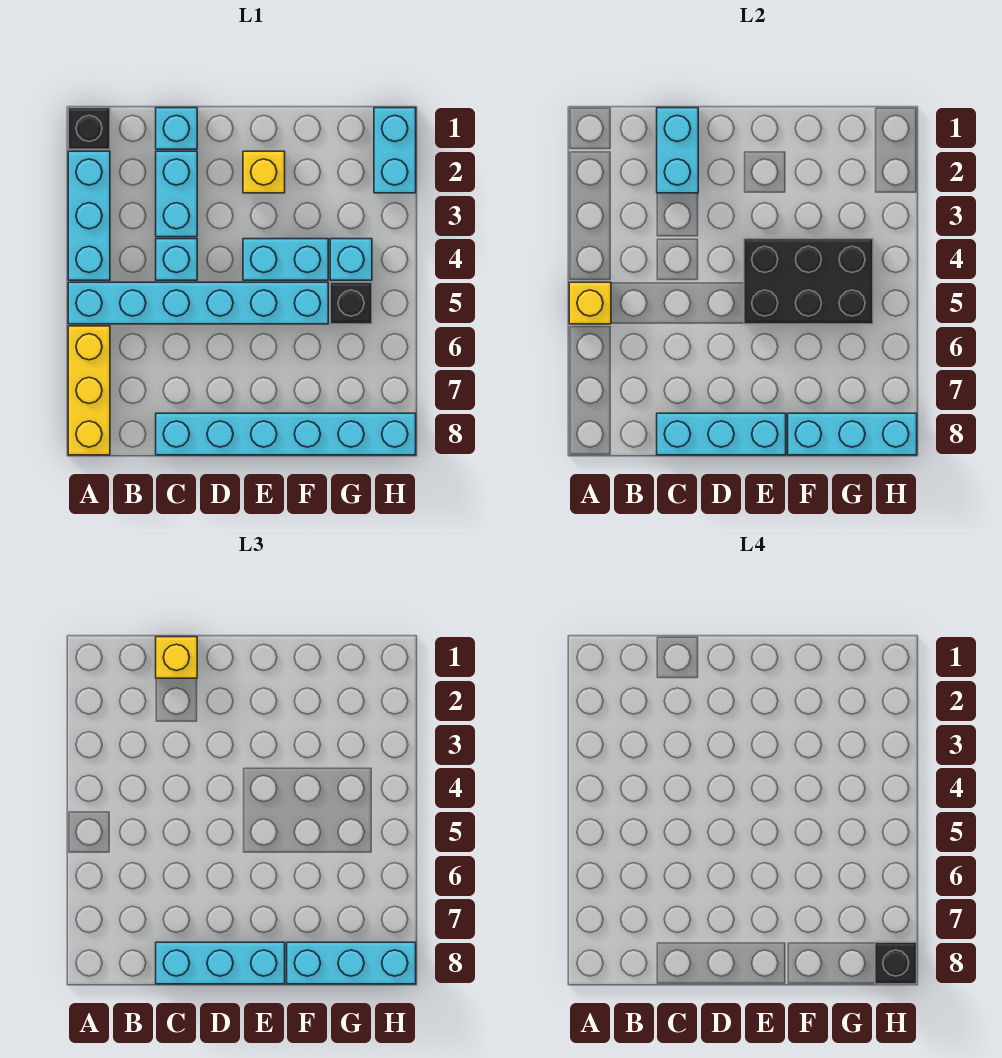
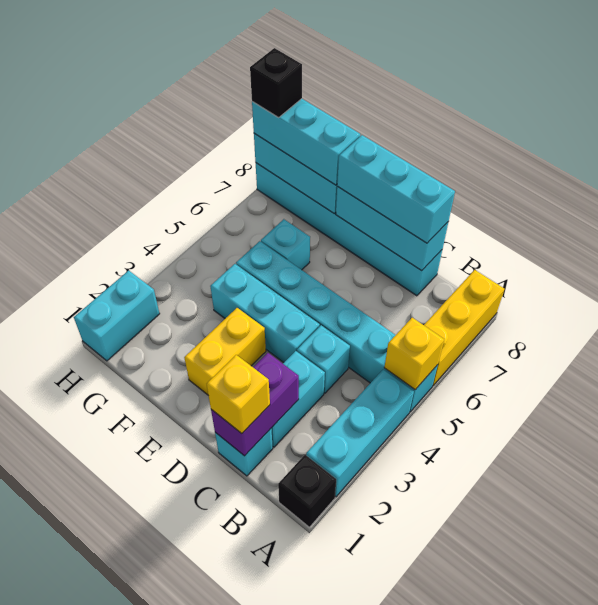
cyan brick C1:C2 level 2 -> purple brick C1:C2 level 2
yellow brick E2 level 1 -> yellow brick E2:E3 level 1
cyan brick E4:F4 level 1 -> cyan brick D4:F4 level 1
black brick E4:G5 level 2 -> none
cyan brick G4 level 1 -> cyan brick F6 level 1
black brick G5 level 1 -> none

